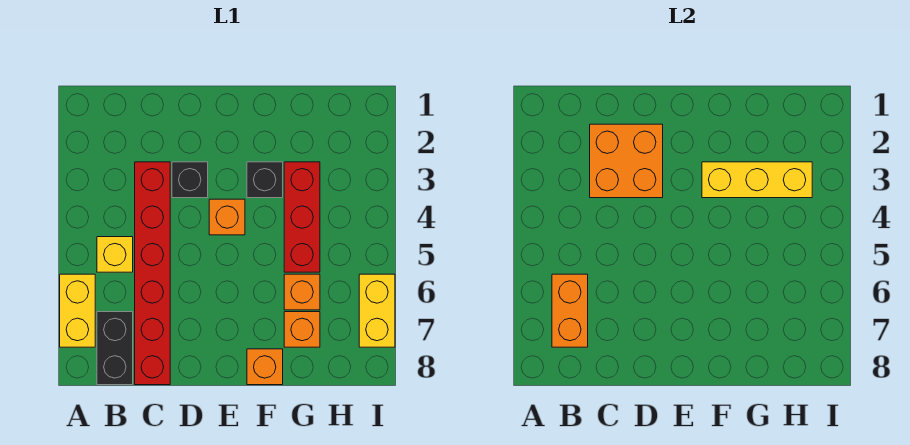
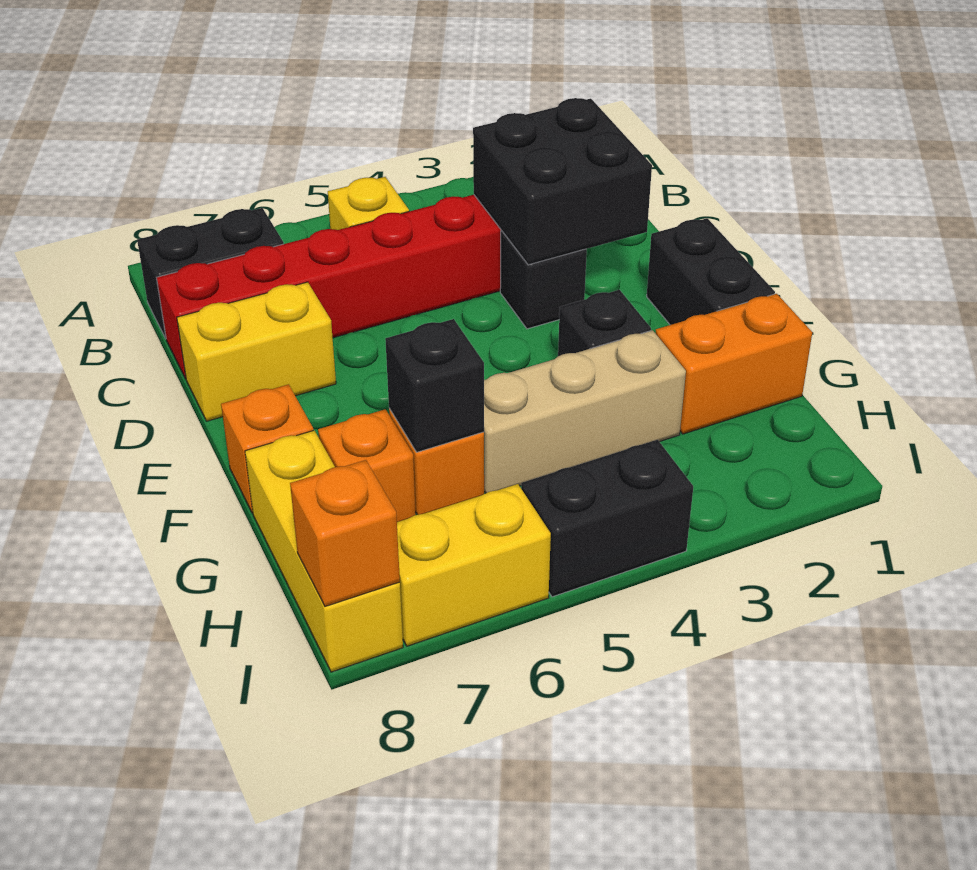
yellow brick A6:A7 level 1 -> yellow brick D7:D8 level 1
orange brick B6:B7 level 2 -> orange brick G1:G2 level 1
orange brick C2:D3 level 2 -> black brick C2:D3 level 2
none -> black brick E1:F1 level 1
orange brick E4 level 1 -> orange brick I8 level 2
yellow brick F3:H3 level 2 -> yellow brick G8:I8 level 1
red brick G3:G5 level 1 -> tan brick G3:G5 level 1
none -> black brick G6 level 2
none -> black brick I4:I5 level 1

